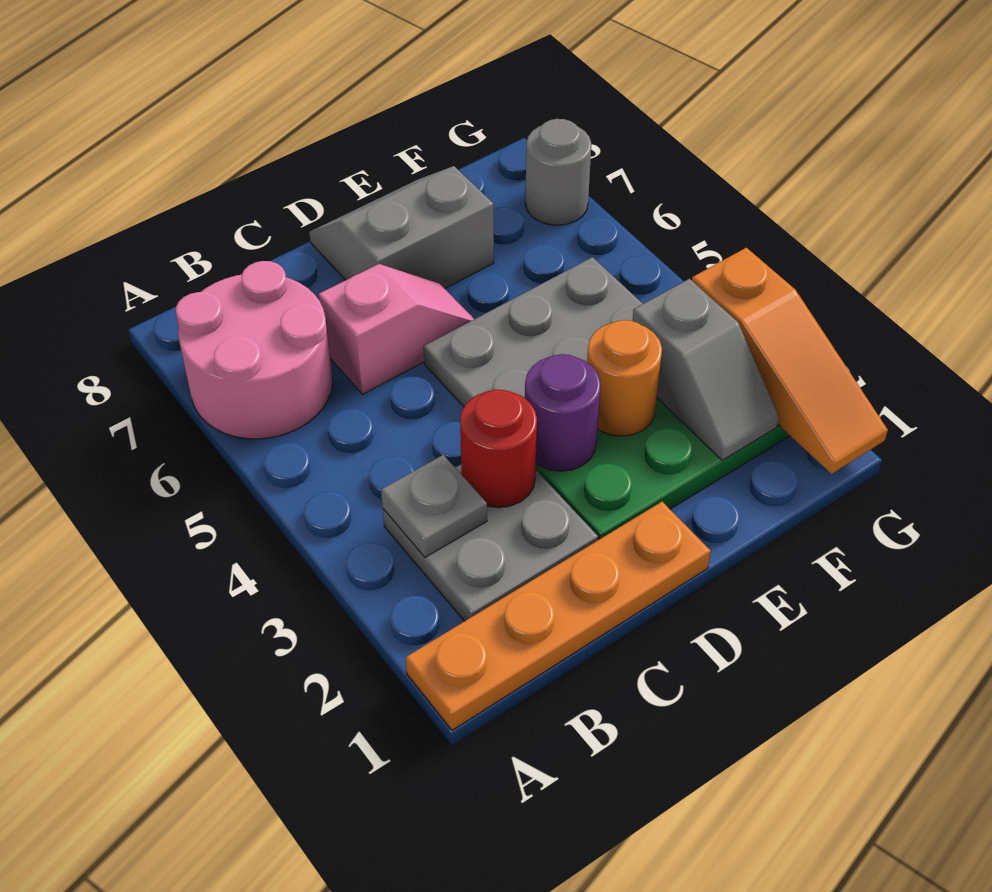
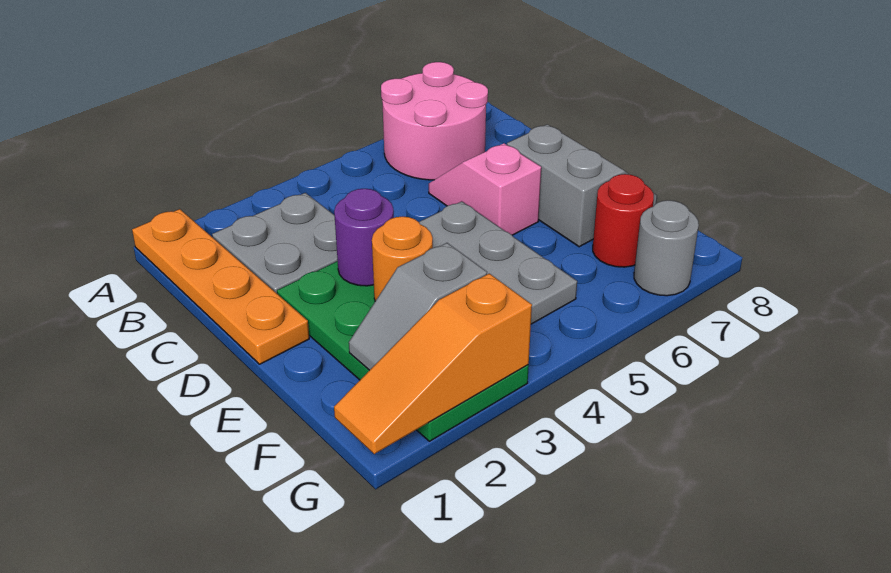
grey plate B3 level 2 -> none
red round brick C3 level 2 -> red round brick F7 level 1
pink slope C6:D6 level 1 top C -> pink slope C6:D6 level 1 top D

